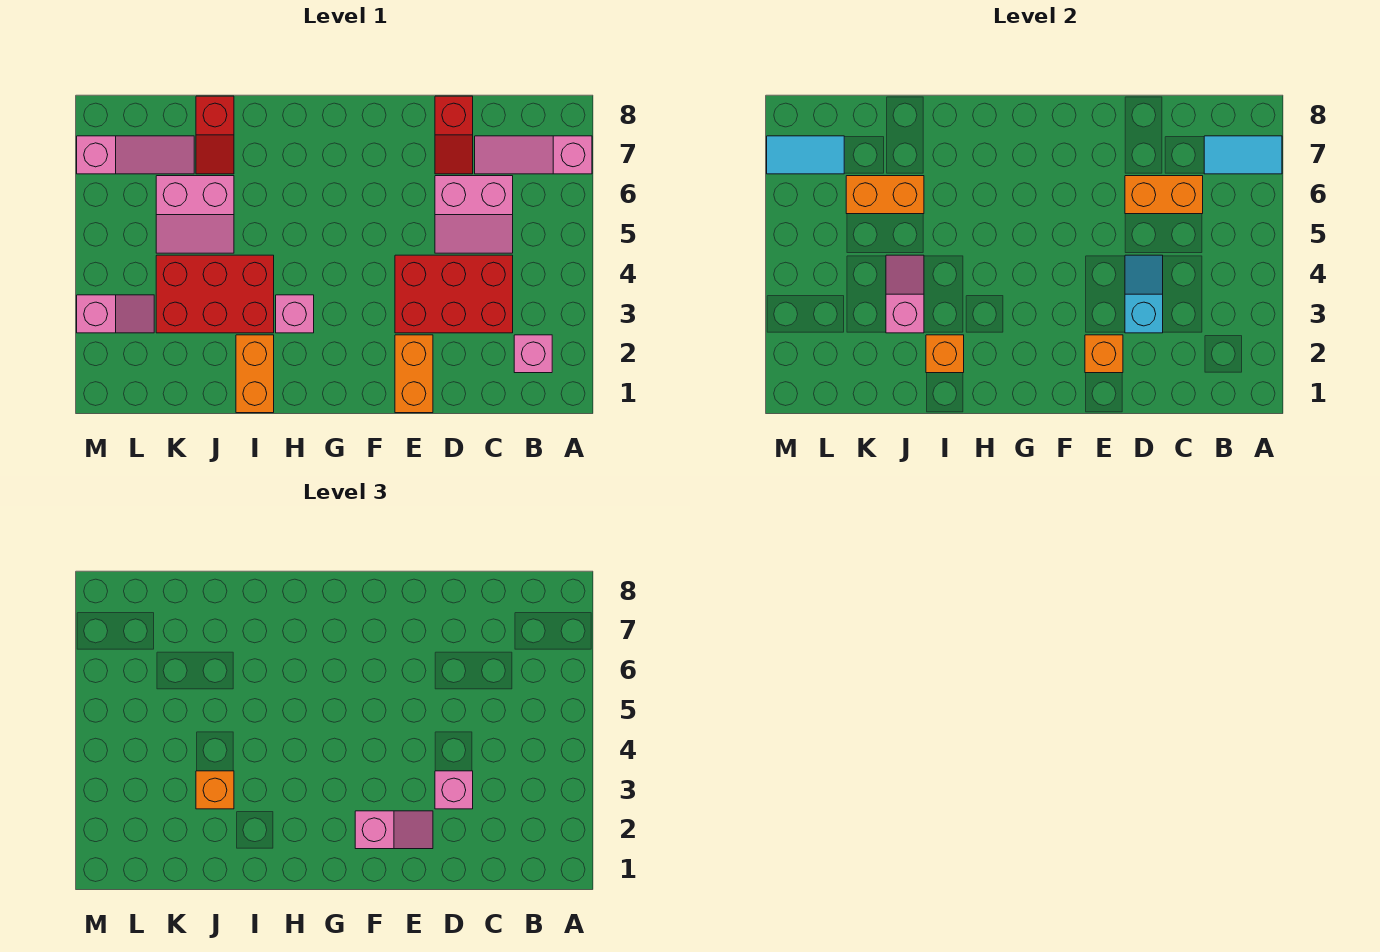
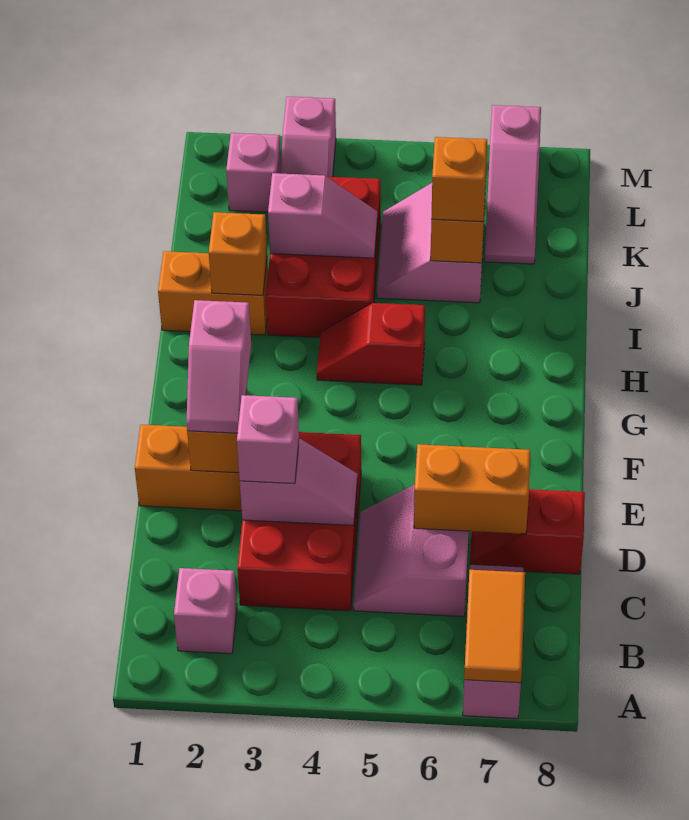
cyan tile A7:B7 level 2 -> orange tile A7:B7 level 2
orange brick C6:D6 level 2 -> orange brick D6:D7 level 2
cyan slope D3:D4 level 2 top 3 -> pink slope D3:D4 level 2 top 3
pink brick H3 level 1 -> pink brick L2 level 1
orange brick J3 level 3 -> orange brick J6 level 3
red slope J7:J8 level 1 top 8 -> red slope H4:H5 level 1 top 5
cyan tile L7:M7 level 2 -> none

